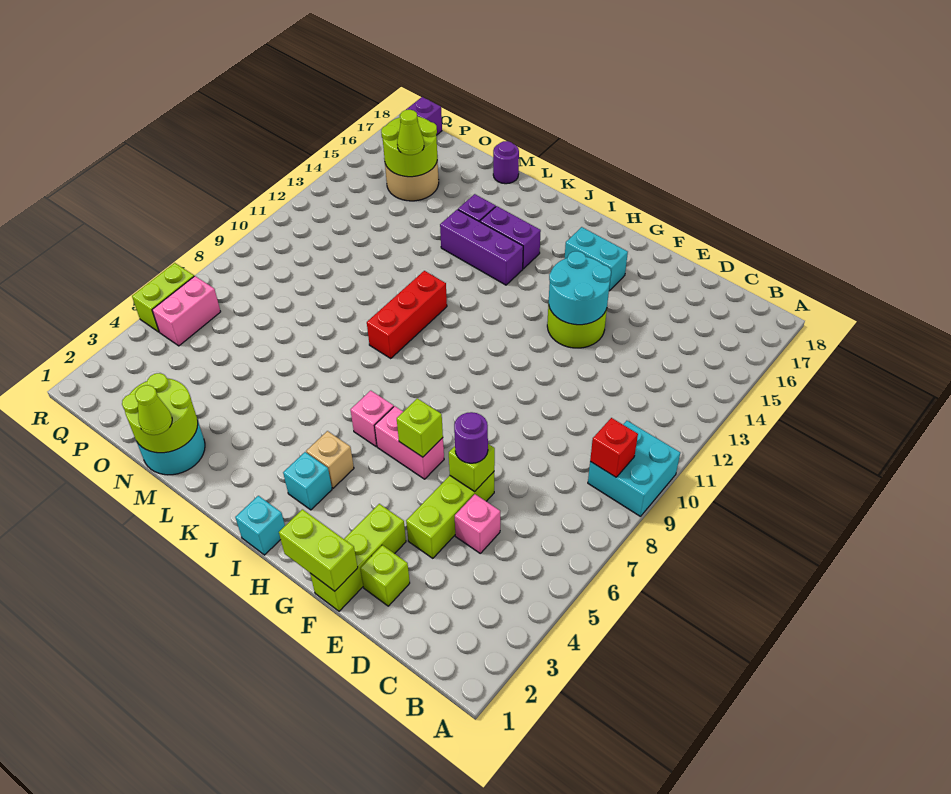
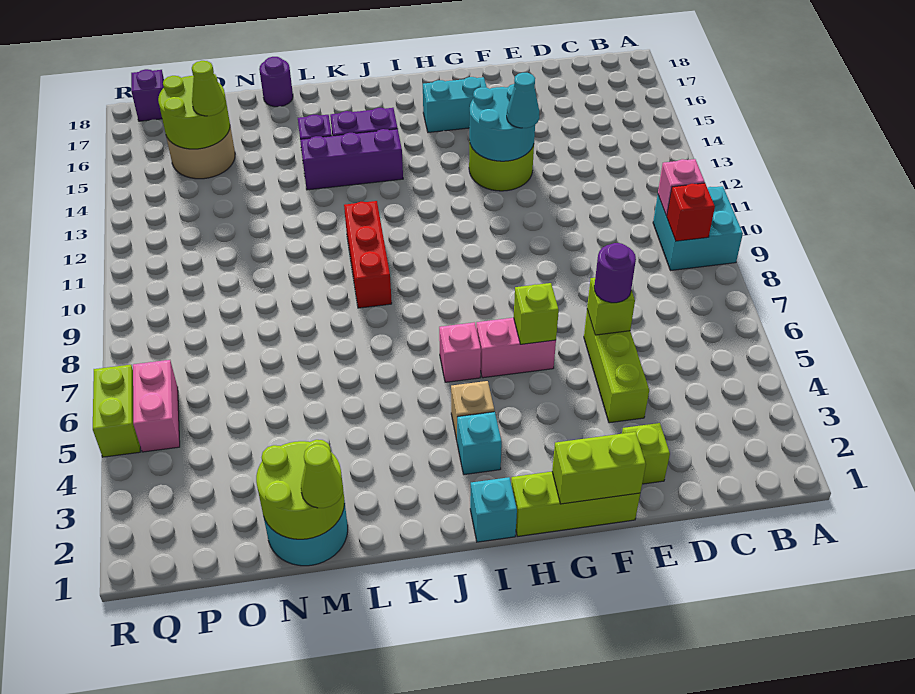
pink brick D5 level 1 -> pink brick B10 level 2
lime brick F1:F3 level 1 -> lime brick F1:H1 level 1
none -> cyan cone F13 level 3

